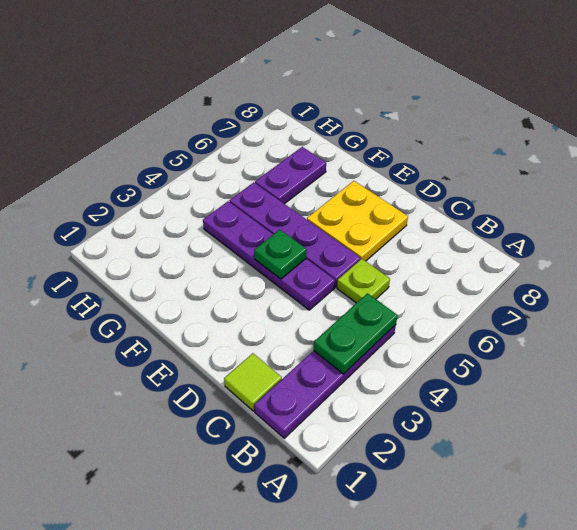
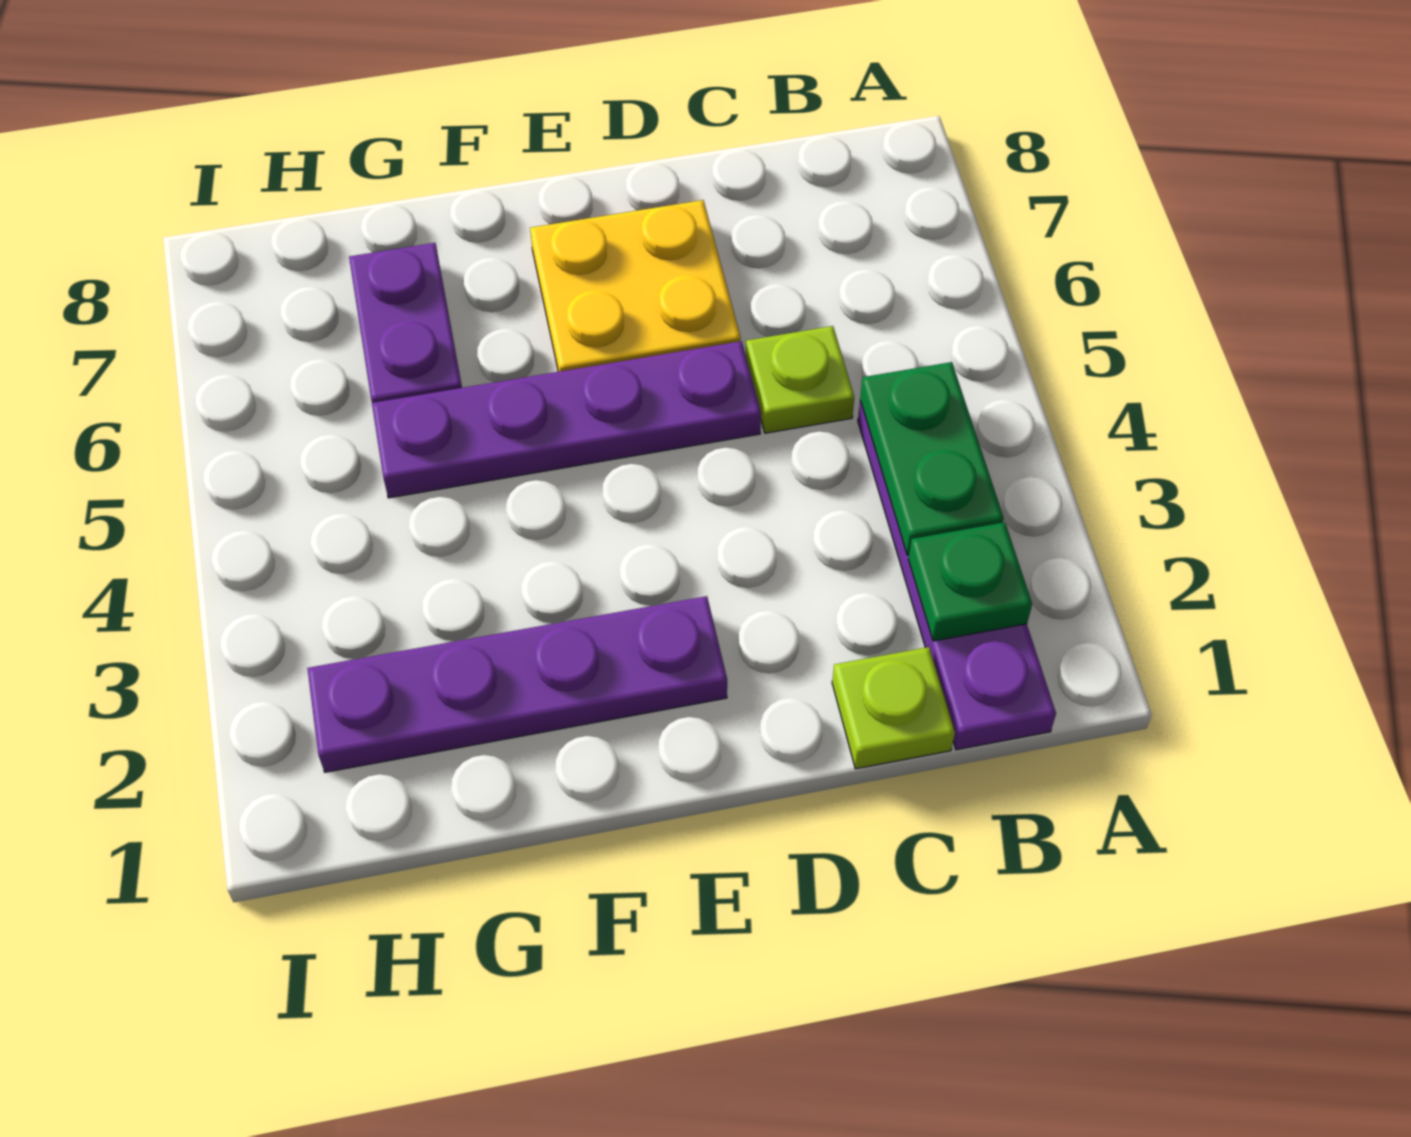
lime tile C1 level 1 -> lime plate C1 level 1
purple plate D4:G4 level 1 -> purple plate E2:H2 level 1
green plate E4 level 2 -> green plate B2 level 2

